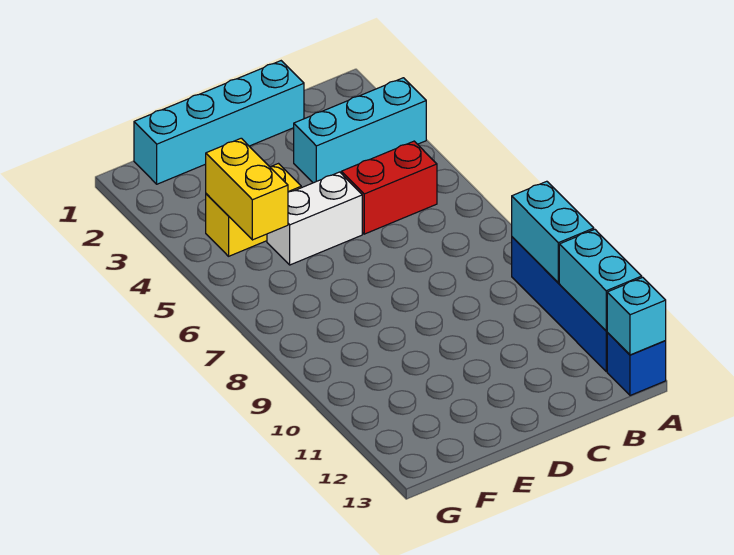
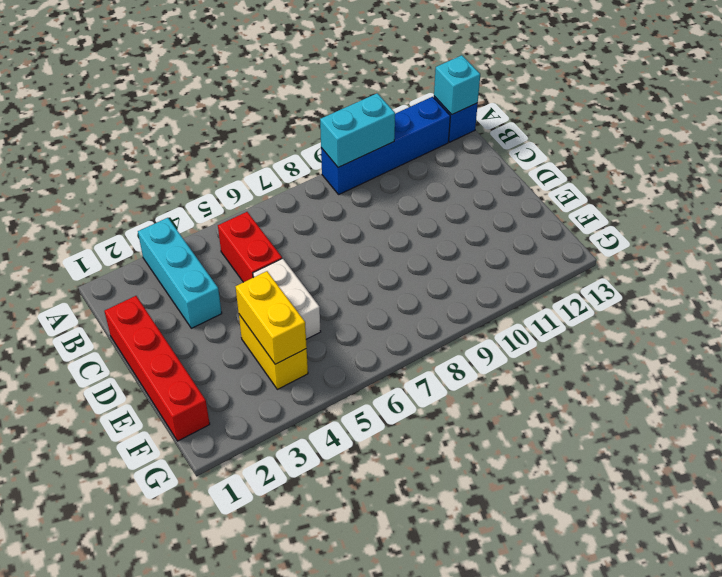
cyan brick A11:A12 level 2 -> none
cyan brick C1:F1 level 1 -> red brick C1:F1 level 1
yellow brick F4:F5 level 2 -> yellow brick E4:F4 level 2

